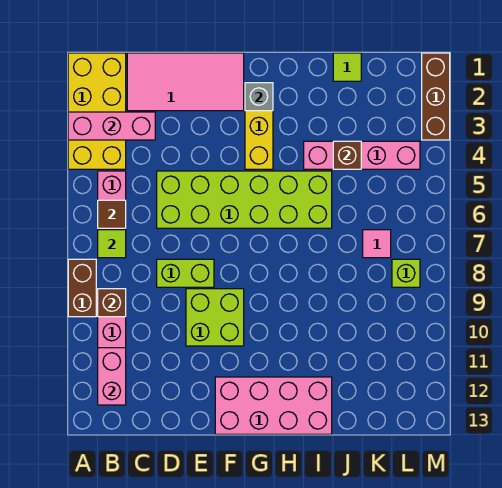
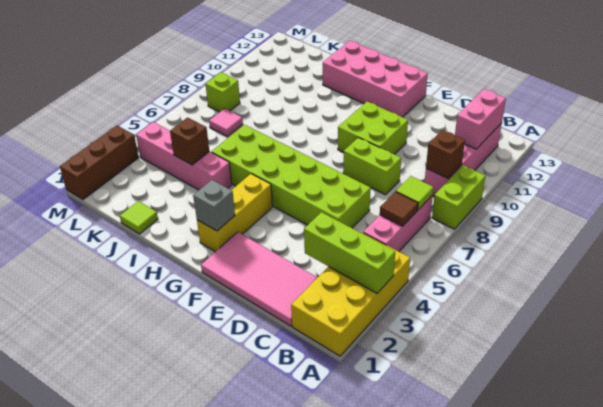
pink brick A3:C3 level 2 -> lime brick A3:C3 level 2
brown brick A8:A9 level 1 -> lime brick A8:A9 level 1

